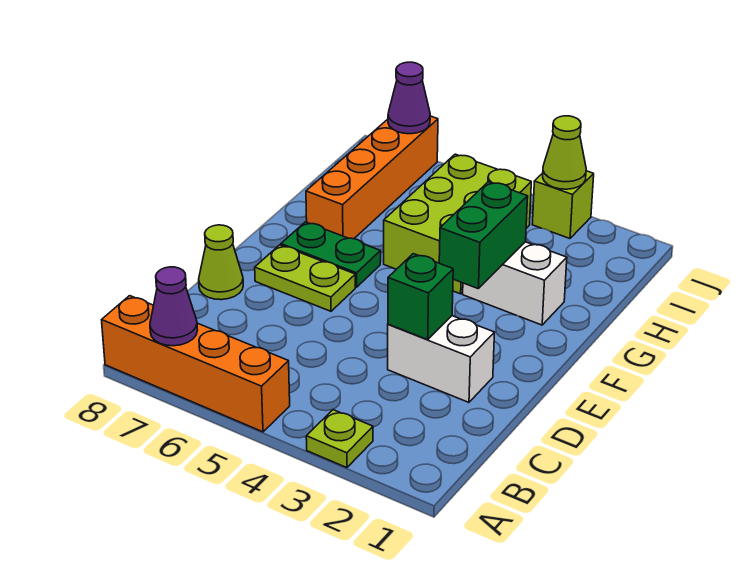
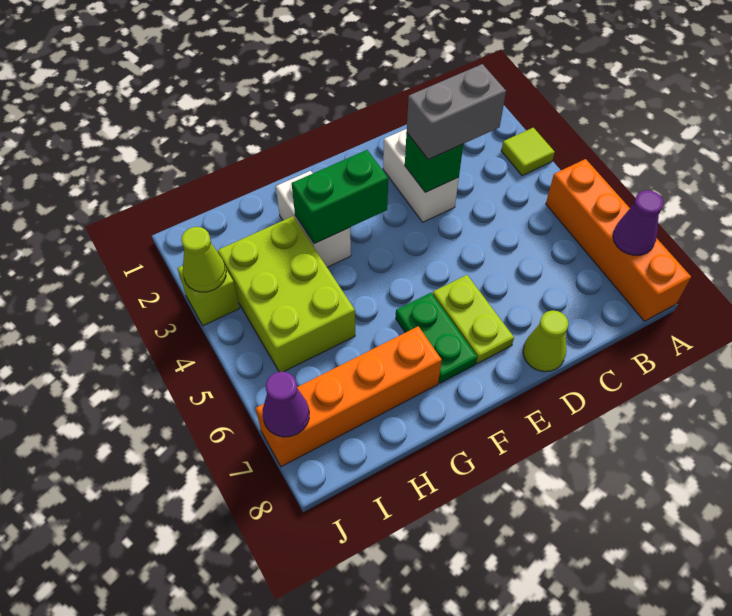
lime plate A3 level 1 -> lime tile A3 level 1
none -> grey brick C3:D3 level 3
lime brick G4:I5 level 1 -> lime brick H3:I5 level 1

